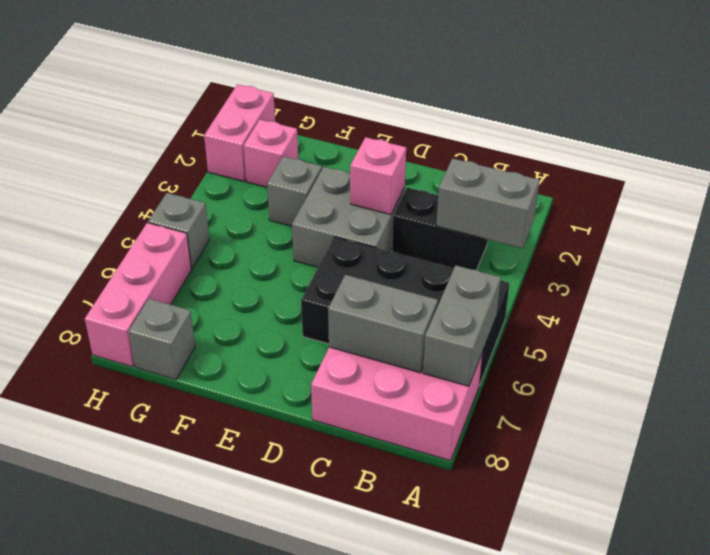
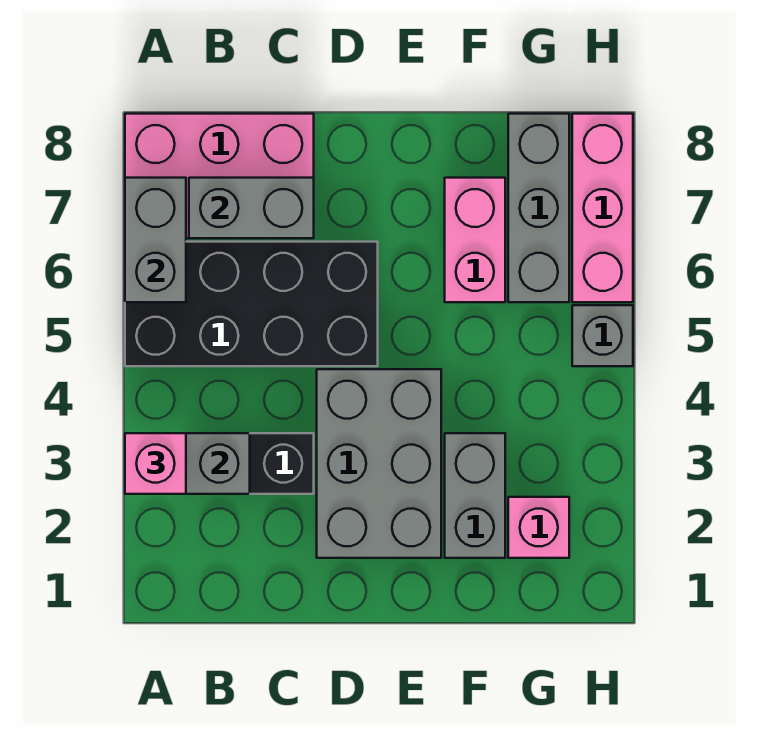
grey brick D3:E4 level 1 -> grey brick D2:E4 level 1
pink brick D3 level 2 -> pink brick A3 level 3
grey brick F3 level 1 -> grey brick F2:F3 level 1
grey brick G8 level 1 -> grey brick G6:G8 level 1
pink brick H1:H2 level 1 -> pink brick F6:F7 level 1

